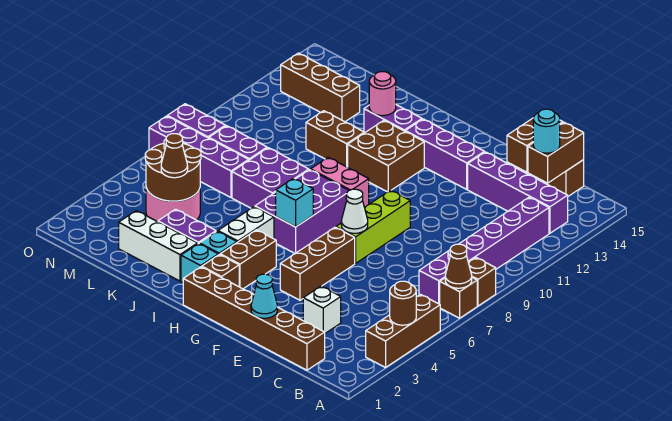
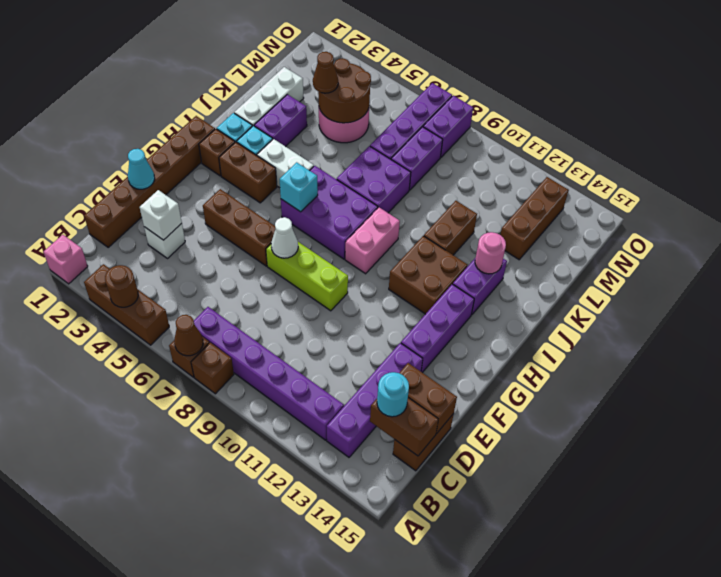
none -> pink brick A1 level 1
none -> white brick D3 level 2

